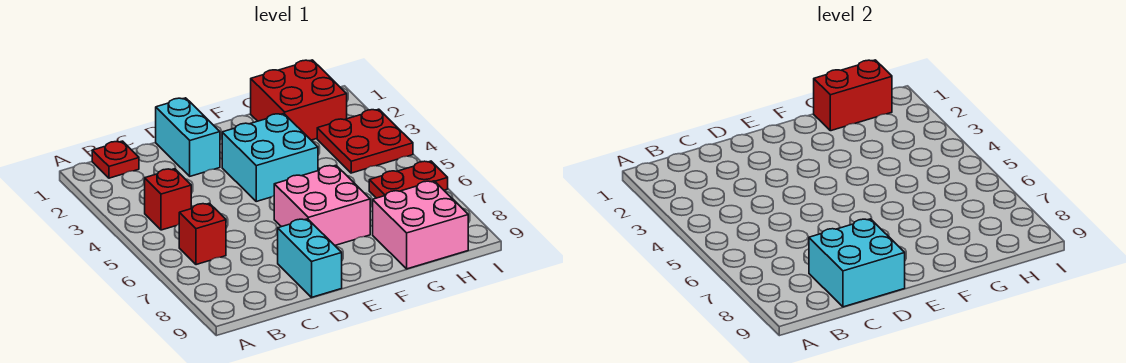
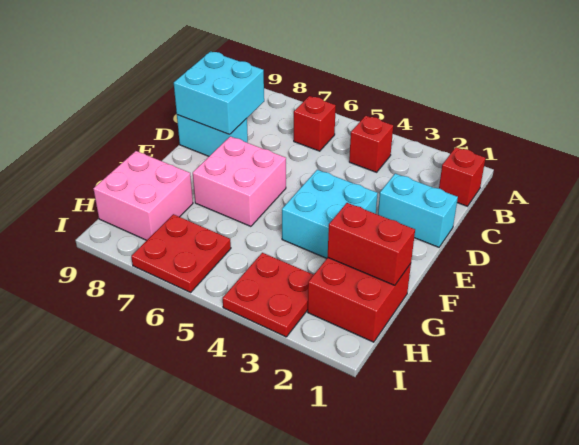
red plate B1 level 1 -> red brick B1 level 1
red brick G1:H1 level 2 -> red brick G1:G2 level 2
red plate H6:I6 level 1 -> red plate H6:I7 level 1

